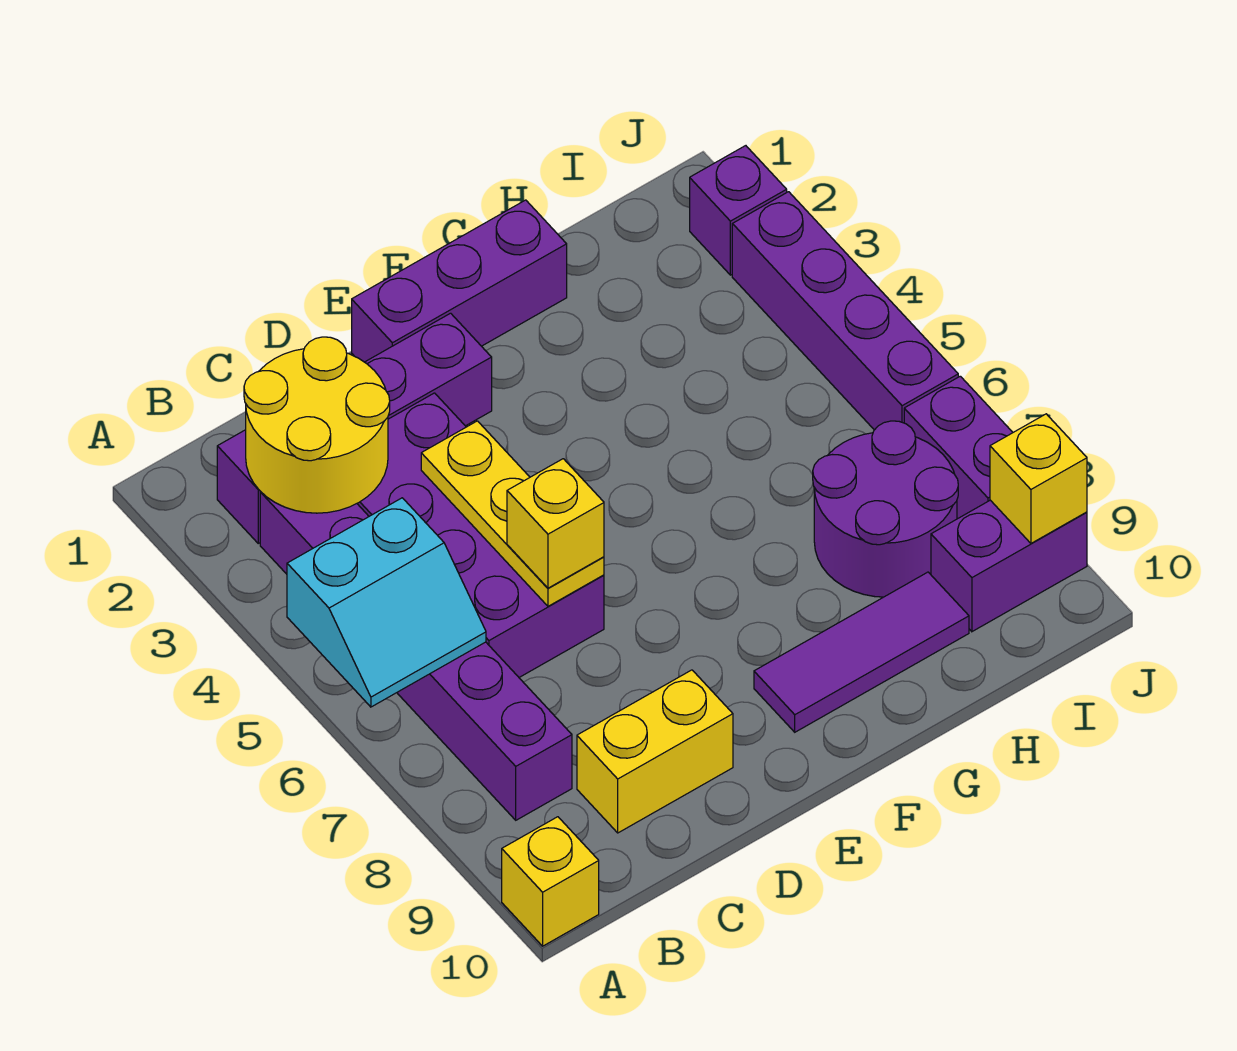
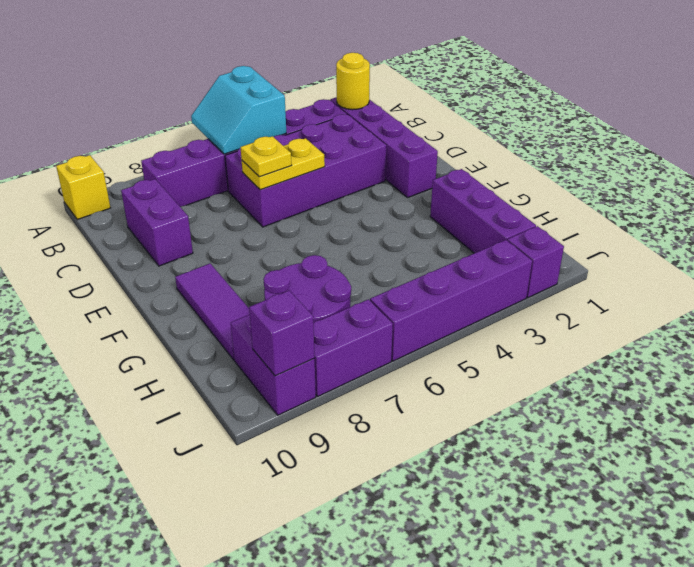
yellow round brick B2:C3 level 2 -> yellow round brick B2 level 2
yellow brick C9:D9 level 1 -> purple brick C9:D9 level 1
yellow plate D4:D6 level 2 -> yellow plate D5:D6 level 2
yellow brick D6 level 3 -> yellow plate D6 level 3
purple brick E1:G1 level 1 -> purple brick G2:I2 level 1
yellow brick J9 level 2 -> purple brick J9 level 2

